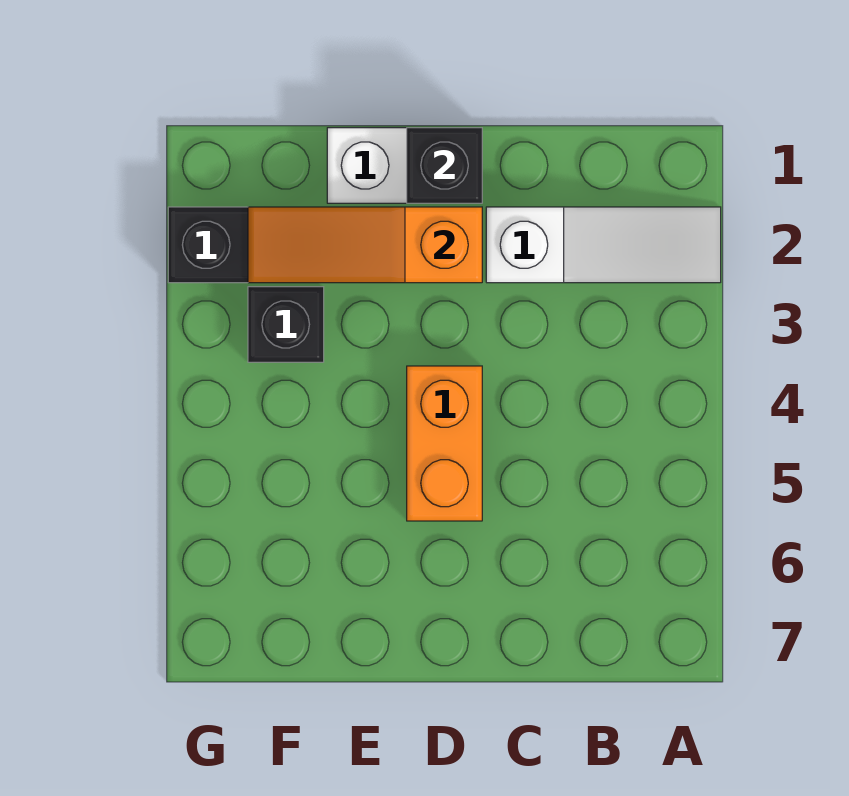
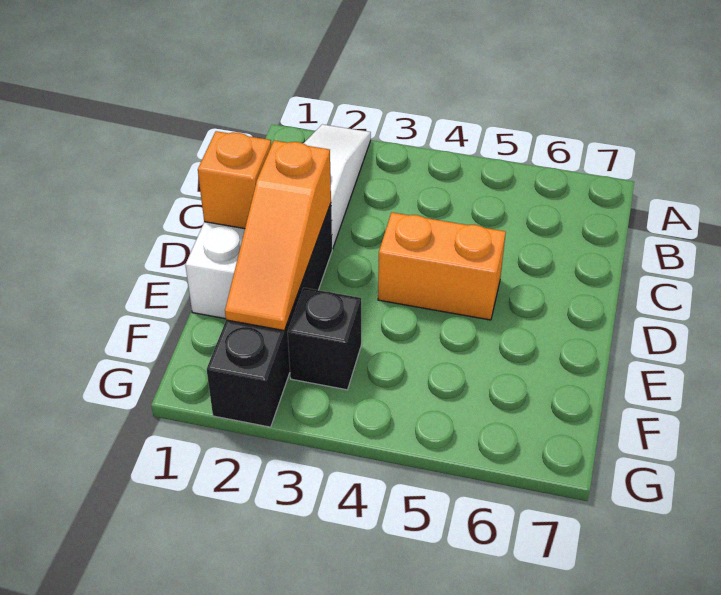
black brick D1 level 2 -> orange brick D1 level 2

